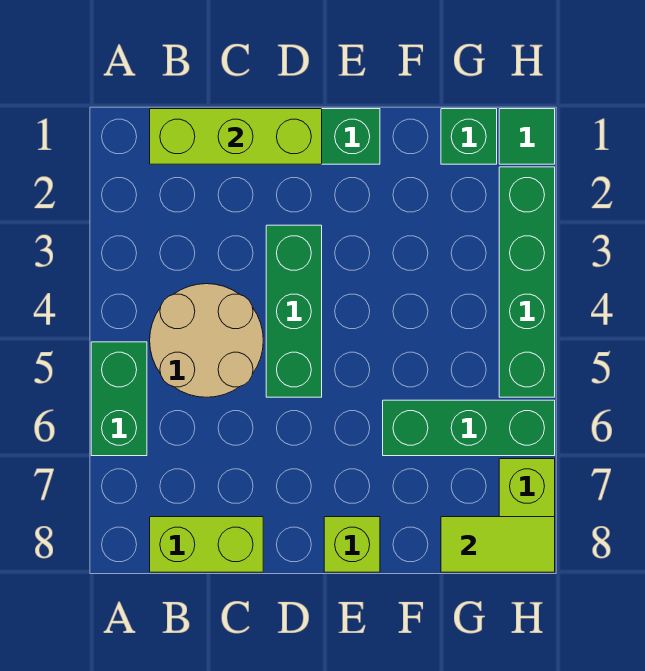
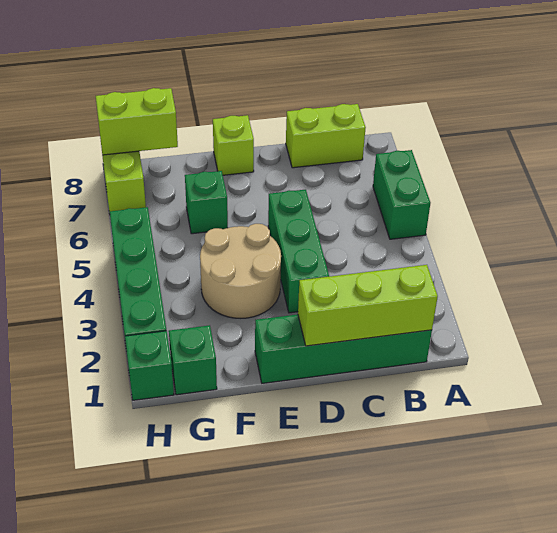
tan round brick B4:C5 level 1 -> tan round brick E3:F4 level 1
green brick F6:H6 level 1 -> green brick F6 level 1
lime tile G8:H8 level 2 -> lime brick G8:H8 level 2
green tile H1 level 1 -> green brick H1 level 1

